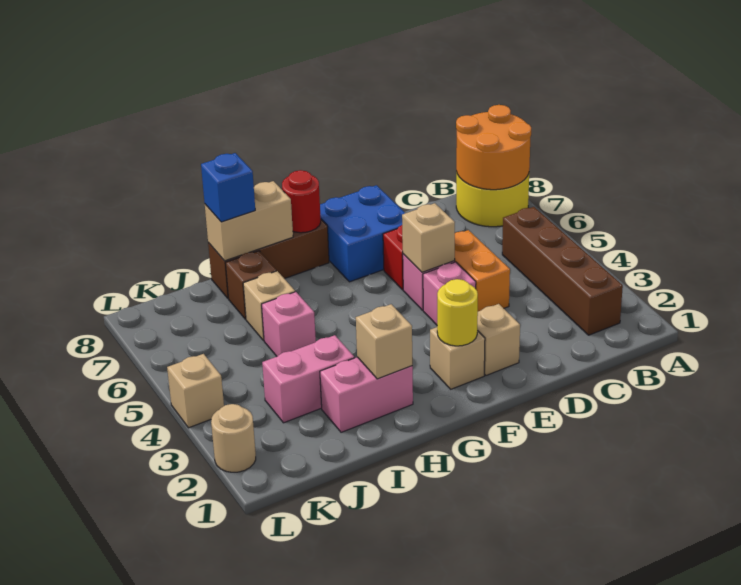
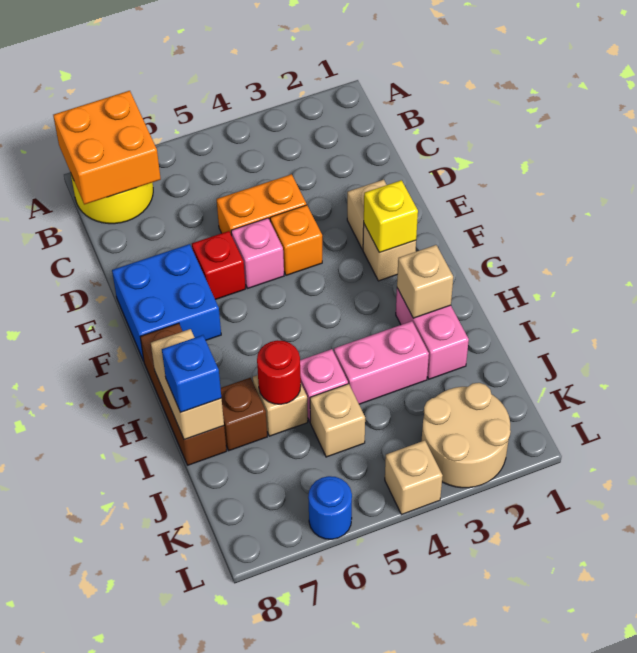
orange round brick A7:B8 level 2 -> orange brick A7:B8 level 2
brown brick B2:B5 level 1 -> none
pink brick E4 level 1 -> orange brick E4 level 1
tan brick E5 level 2 -> tan brick J5 level 1
yellow round brick F2 level 2 -> yellow brick F2 level 2
red round brick G8 level 2 -> red round brick I6 level 2
pink brick I3:J3 level 1 -> pink brick I3:I4 level 1
tan round brick L2 level 1 -> tan round brick K2:L3 level 1
none -> blue round brick L6 level 1

